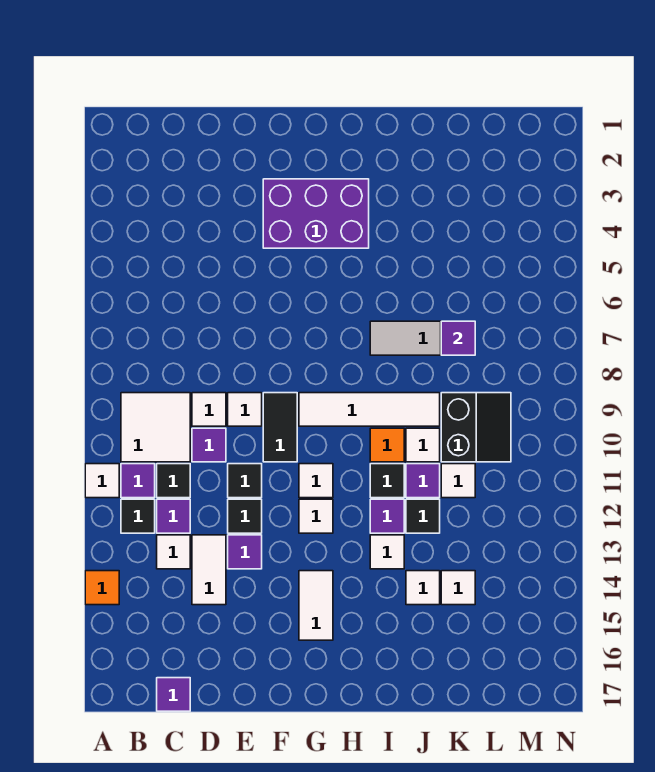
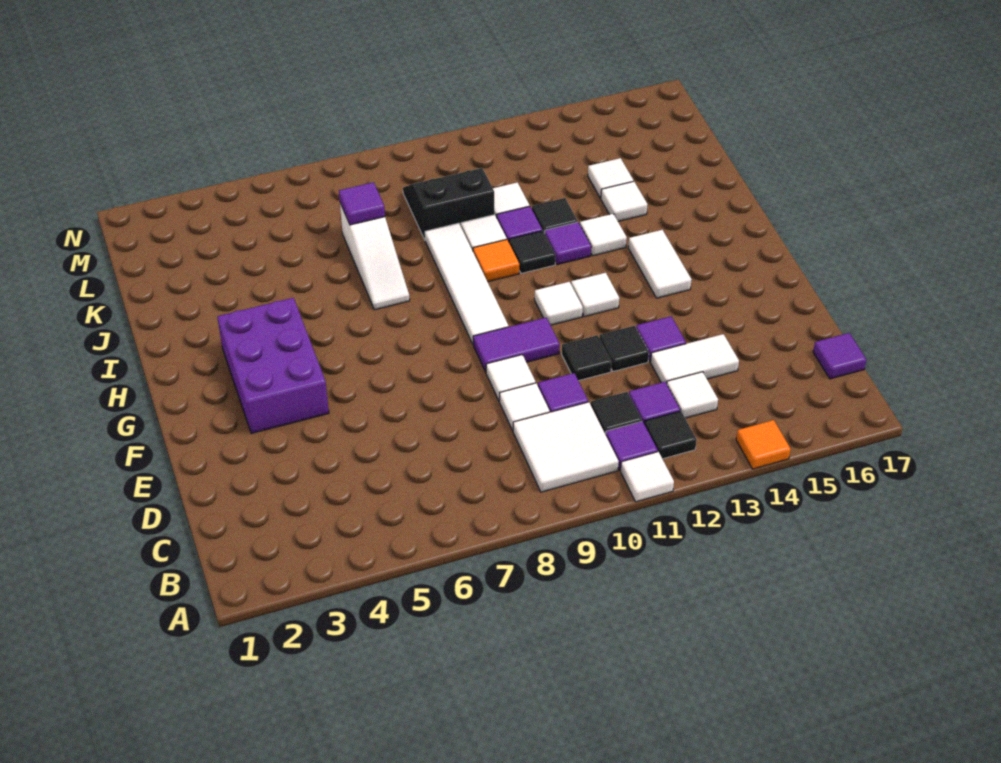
black tile F9:F10 level 1 -> purple tile F9:F10 level 1
white tile G14:G15 level 1 -> white tile G14:H14 level 1

